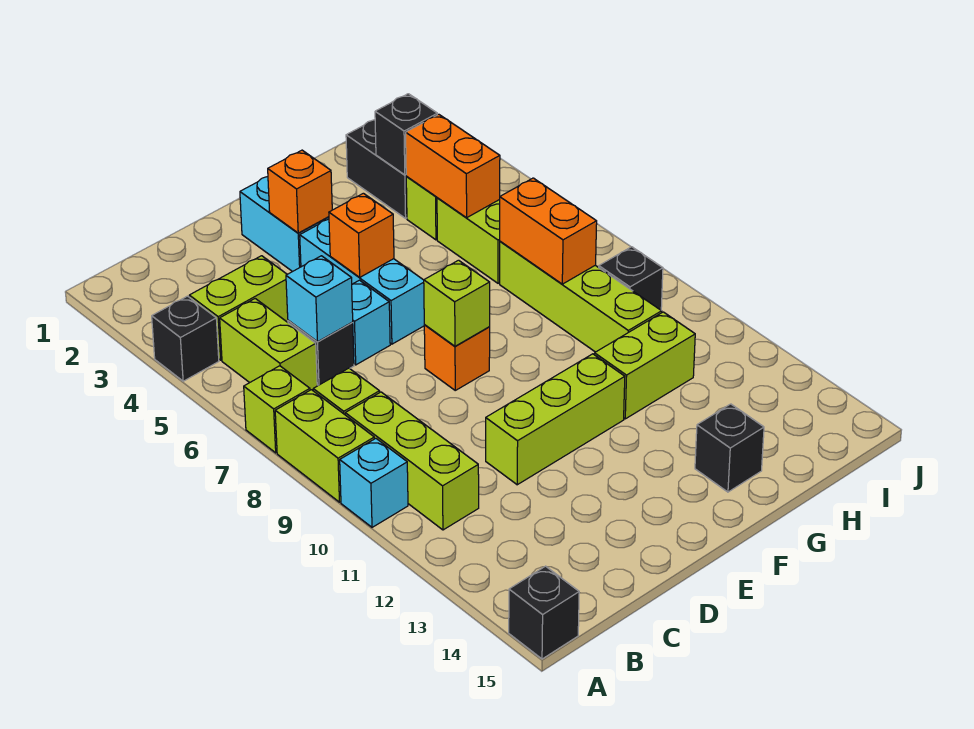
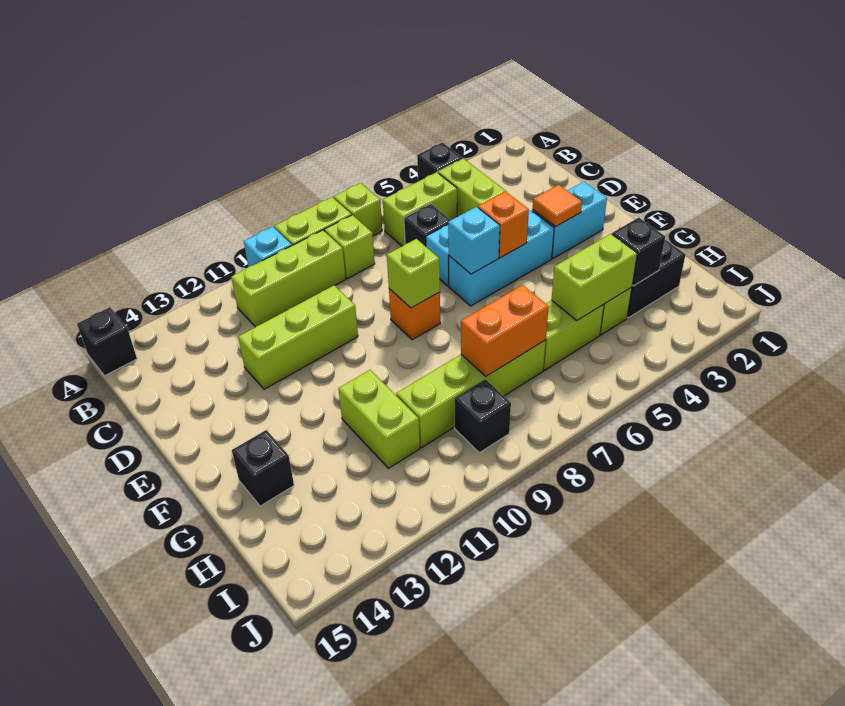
cyan brick C6 level 2 -> cyan brick E6 level 2
lime brick D11:F11 level 1 -> lime brick D10:D12 level 1
orange brick E3 level 2 -> orange tile E3 level 2
orange brick H4:H5 level 2 -> lime brick H4:H5 level 2

